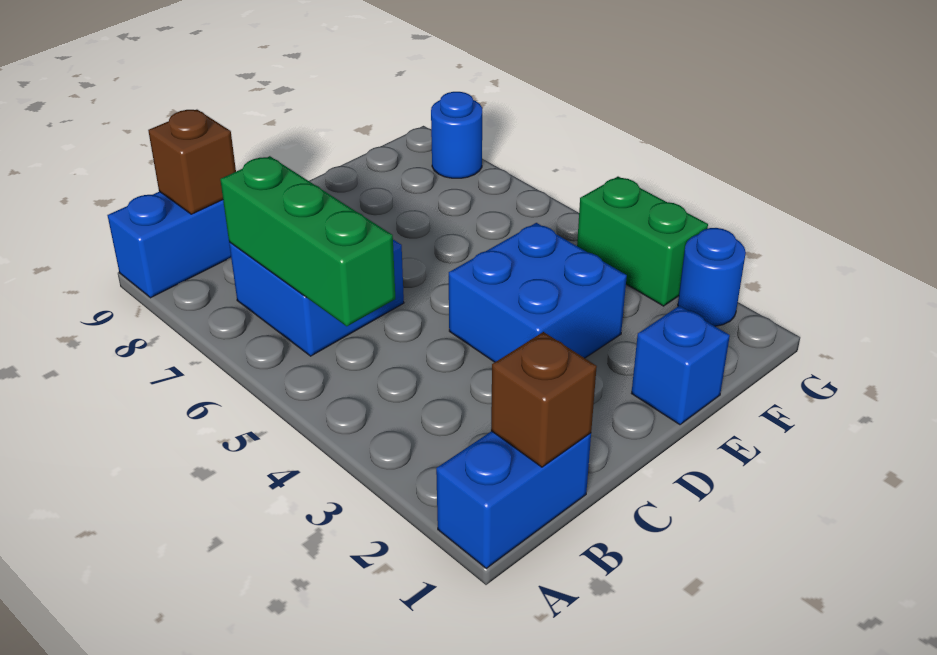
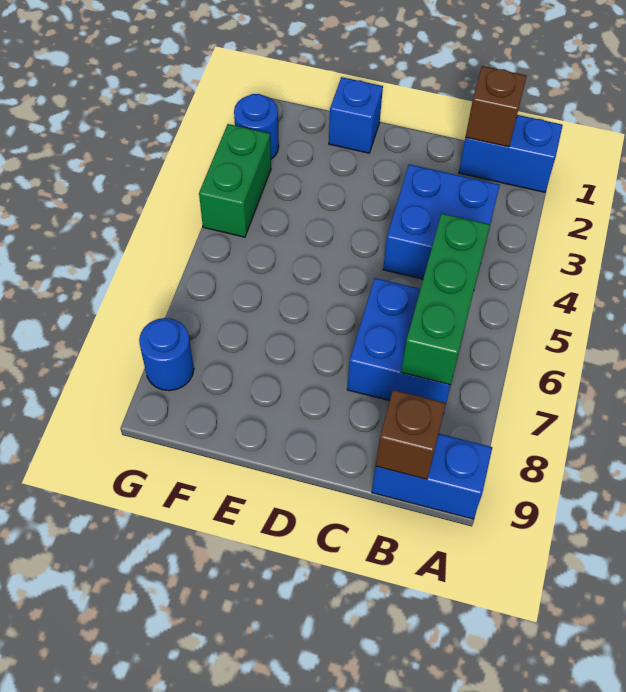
blue brick D3:E4 level 1 -> blue brick B3:C4 level 1

